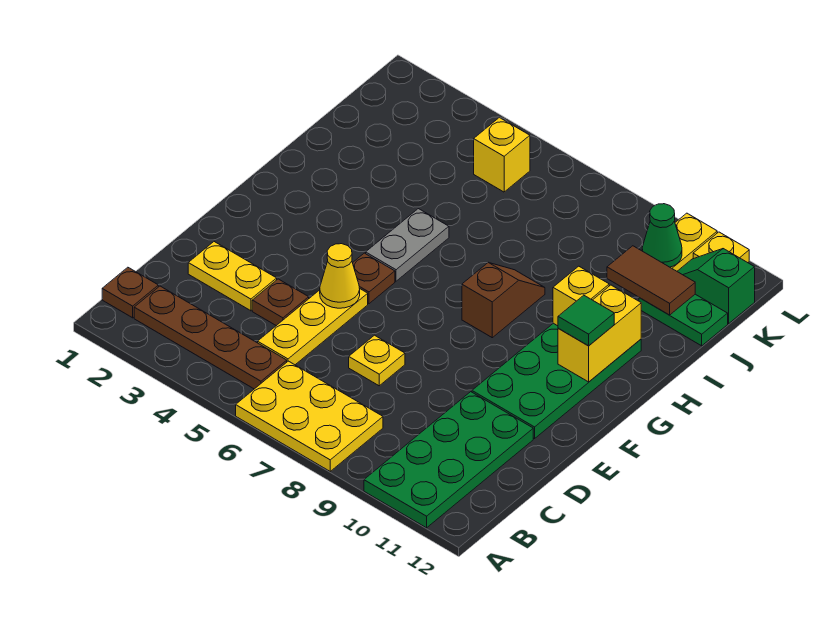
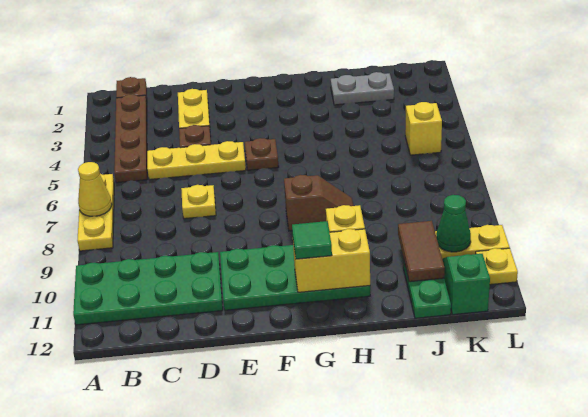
yellow plate A6:B8 level 1 -> yellow plate A6:A8 level 1
yellow cone E5 level 2 -> yellow cone A7 level 2
grey plate G5:H5 level 1 -> grey plate I2:J2 level 1

